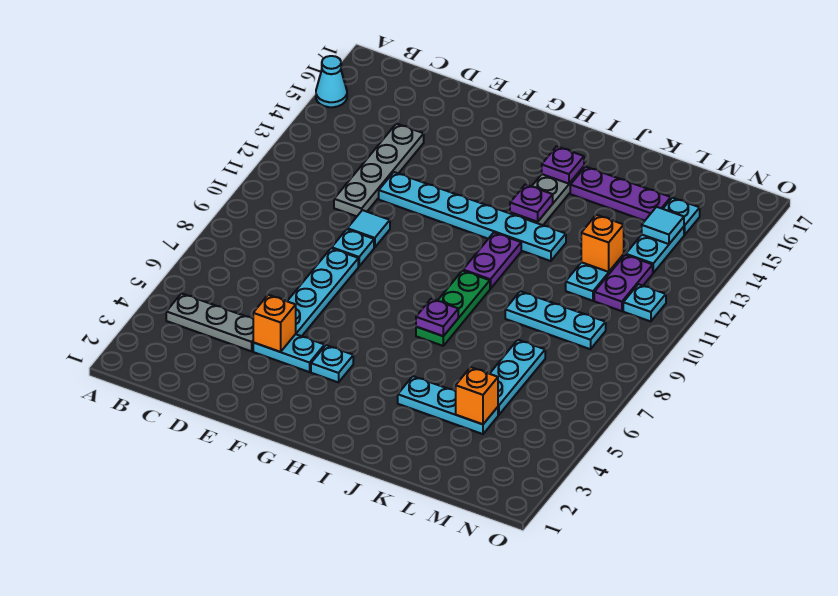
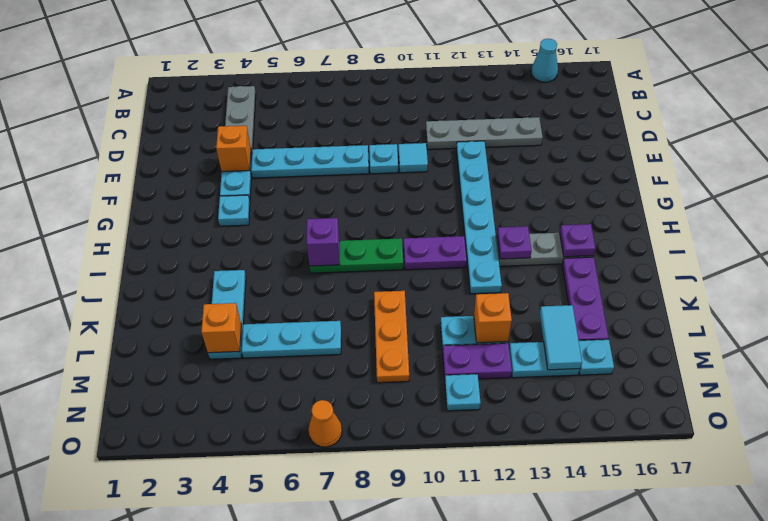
purple plate I7 level 2 -> purple brick I7 level 2
cyan plate K9:M9 level 1 -> orange plate K9:M9 level 1
cyan tile M14 level 2 -> cyan tile L14:M14 level 2
none -> orange cone O7 level 1

